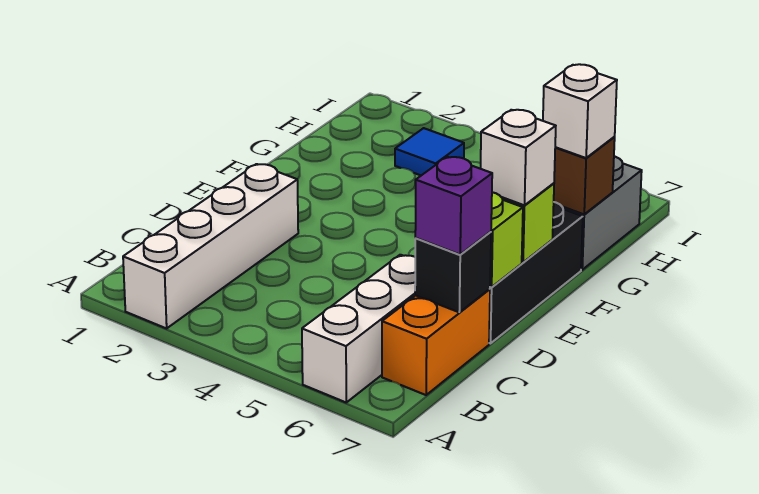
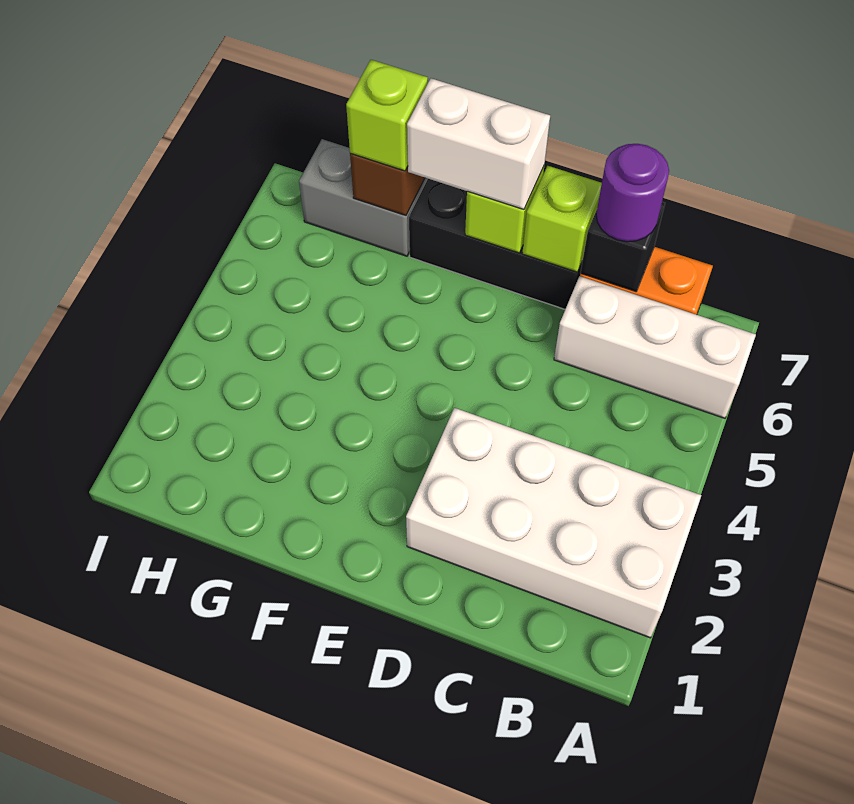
white brick A2:D2 level 1 -> white brick A2:D3 level 1
purple brick C7 level 3 -> purple round brick C7 level 3
white brick E7 level 3 -> white brick E7:F7 level 3
white brick G7 level 3 -> lime brick G7 level 3
blue tile H3 level 1 -> none

